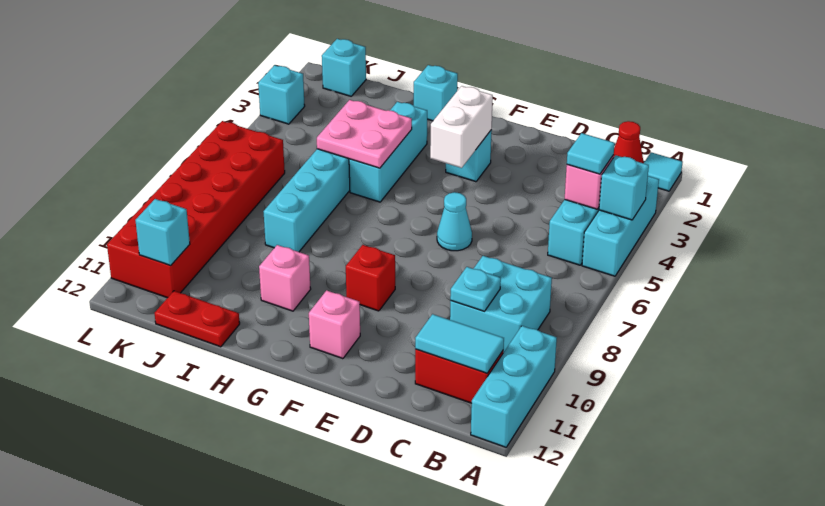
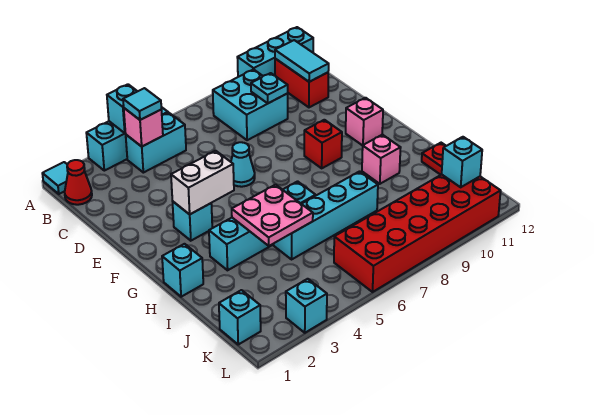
cyan brick H3:H5 level 1 -> cyan brick H3:H6 level 1

